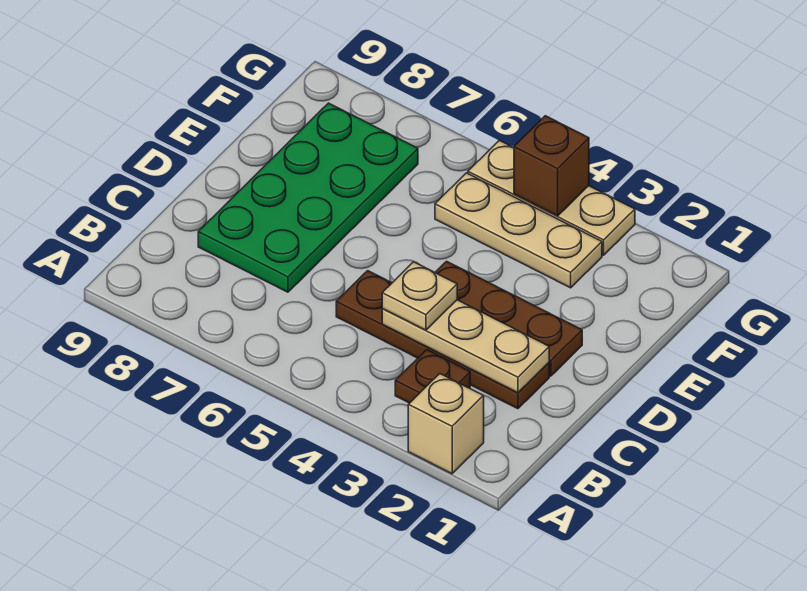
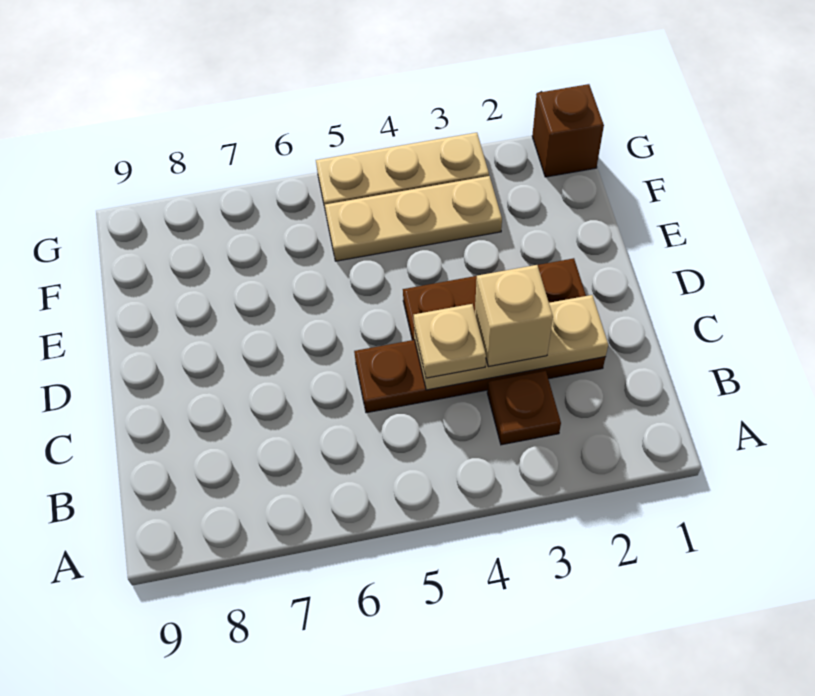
tan brick A2 level 1 -> tan brick C3 level 3
green plate C7:F8 level 1 -> none
brown brick G4 level 2 -> brown brick G1 level 1

